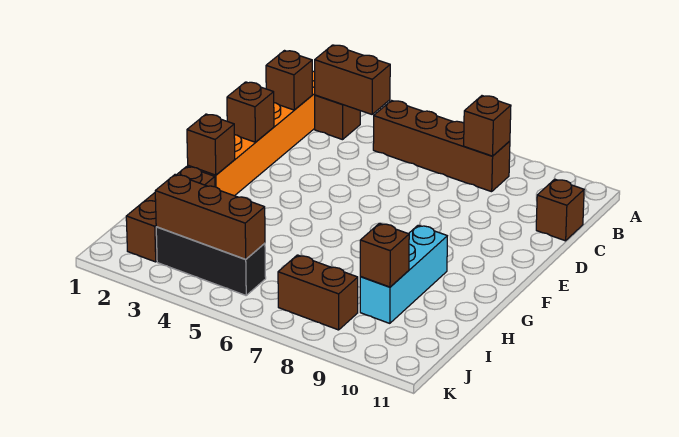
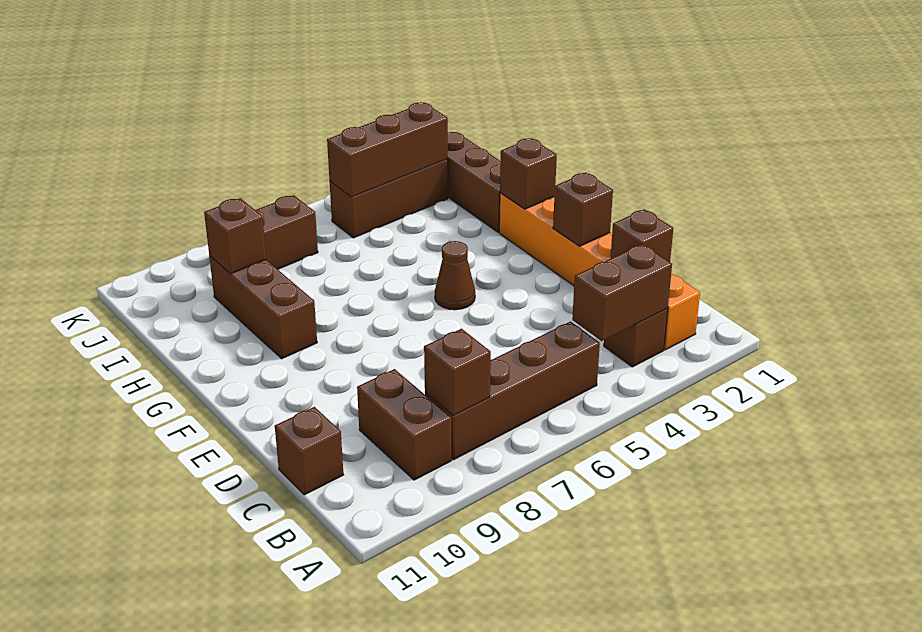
none -> brown brick B9:C9 level 1
none -> brown cone F5 level 1
cyan brick G9:I9 level 1 -> brown brick G9:I9 level 1
black brick J3:J5 level 1 -> brown brick J3:J5 level 1

